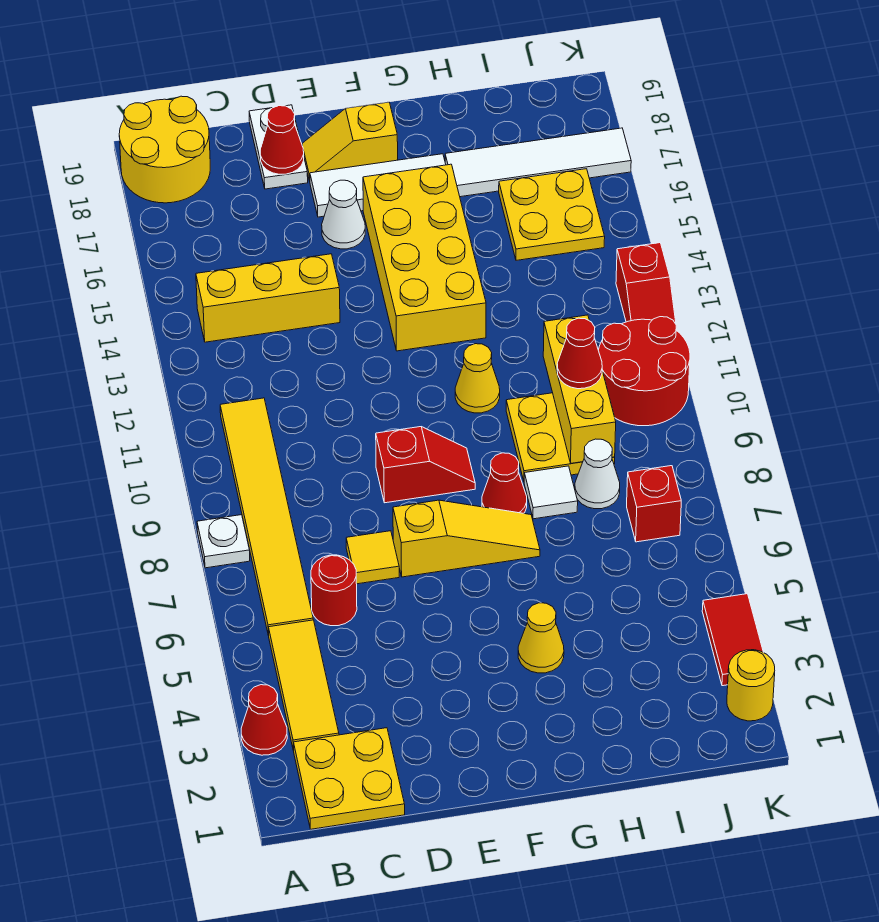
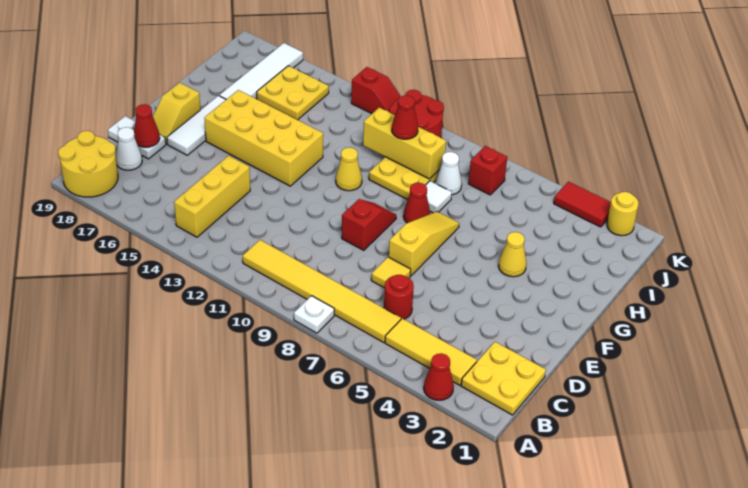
white cone E16 level 1 -> white cone C18 level 1

